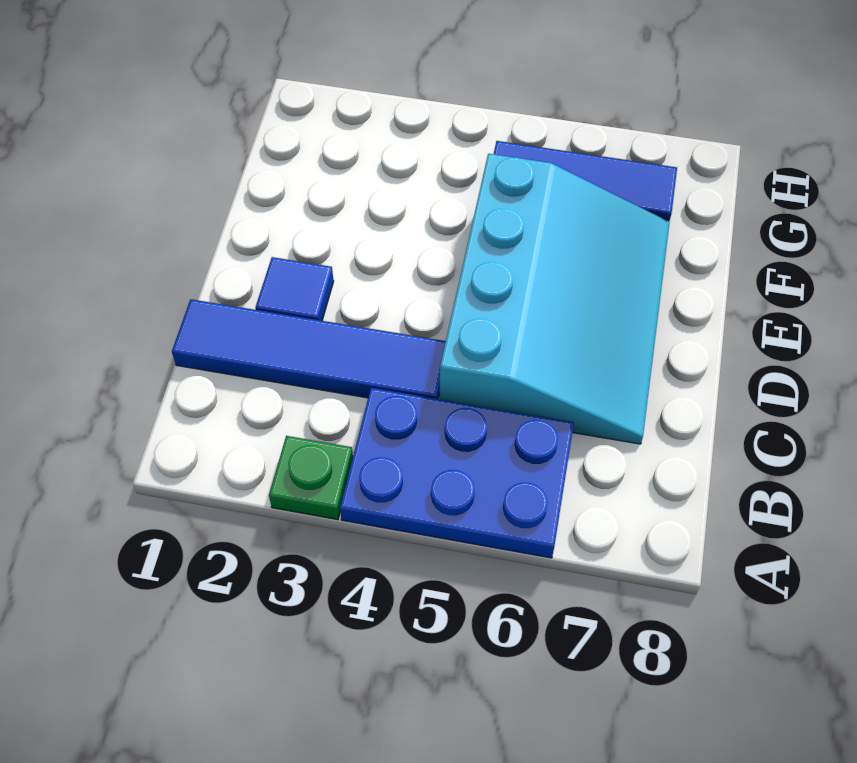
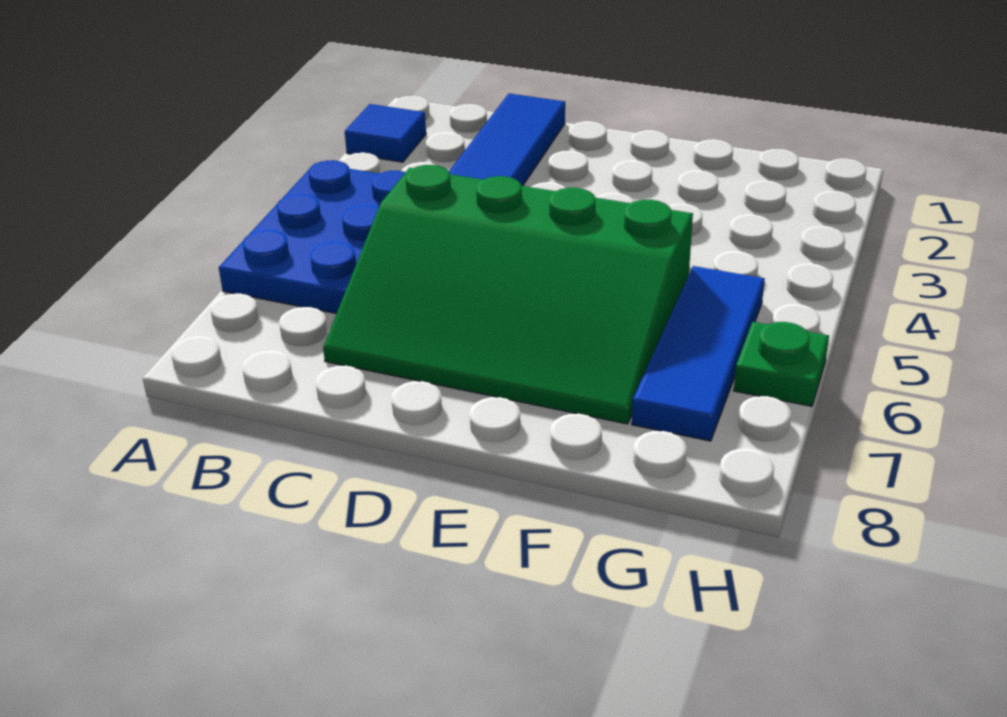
green plate A3 level 1 -> green plate H6 level 1
cyan slope C5:F7 level 1 top 5 -> green slope C5:F7 level 1 top 5
blue tile D2 level 1 -> blue tile A2 level 1

